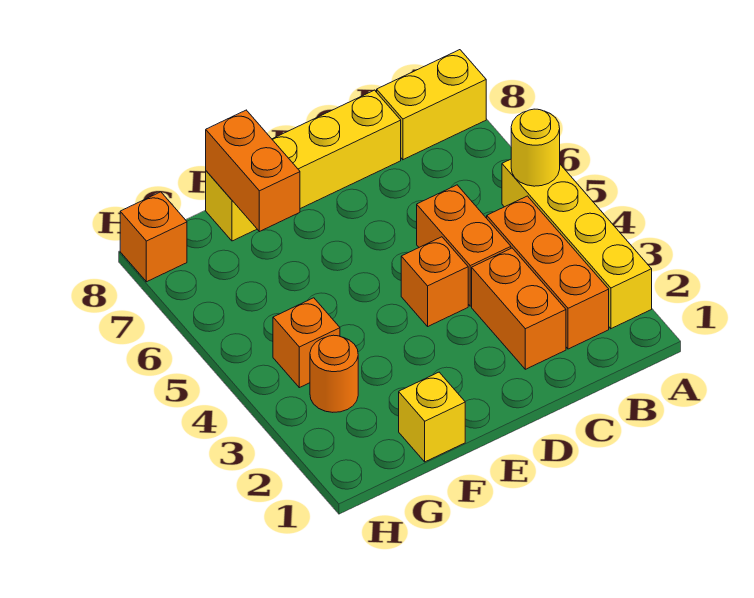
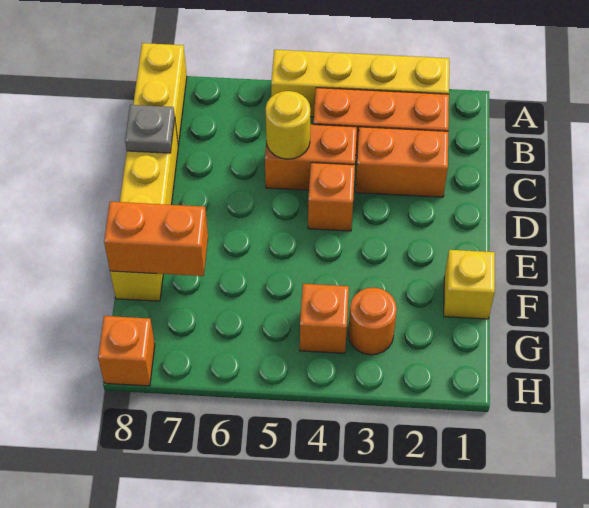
yellow round brick A5 level 2 -> yellow round brick C5 level 2
none -> grey plate C8 level 2

